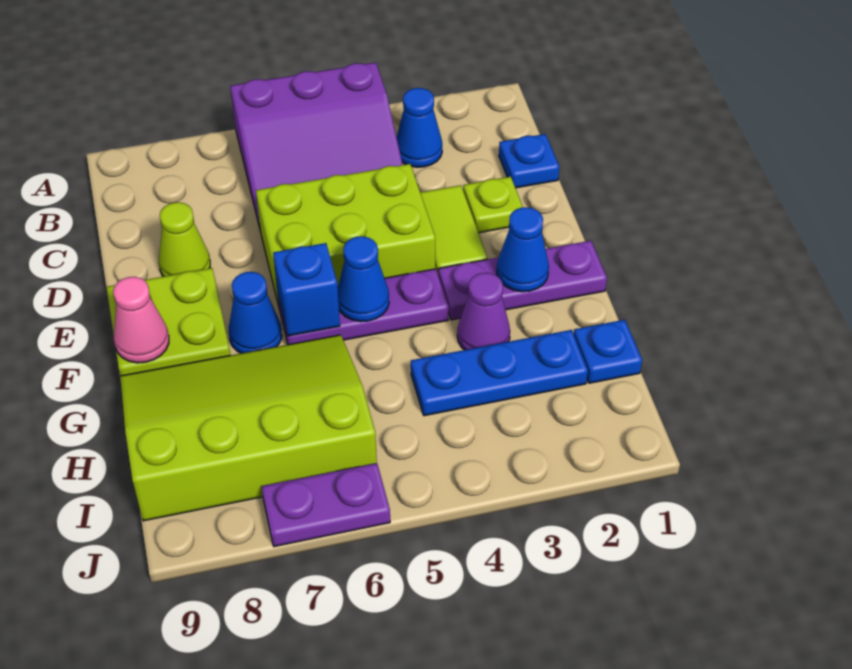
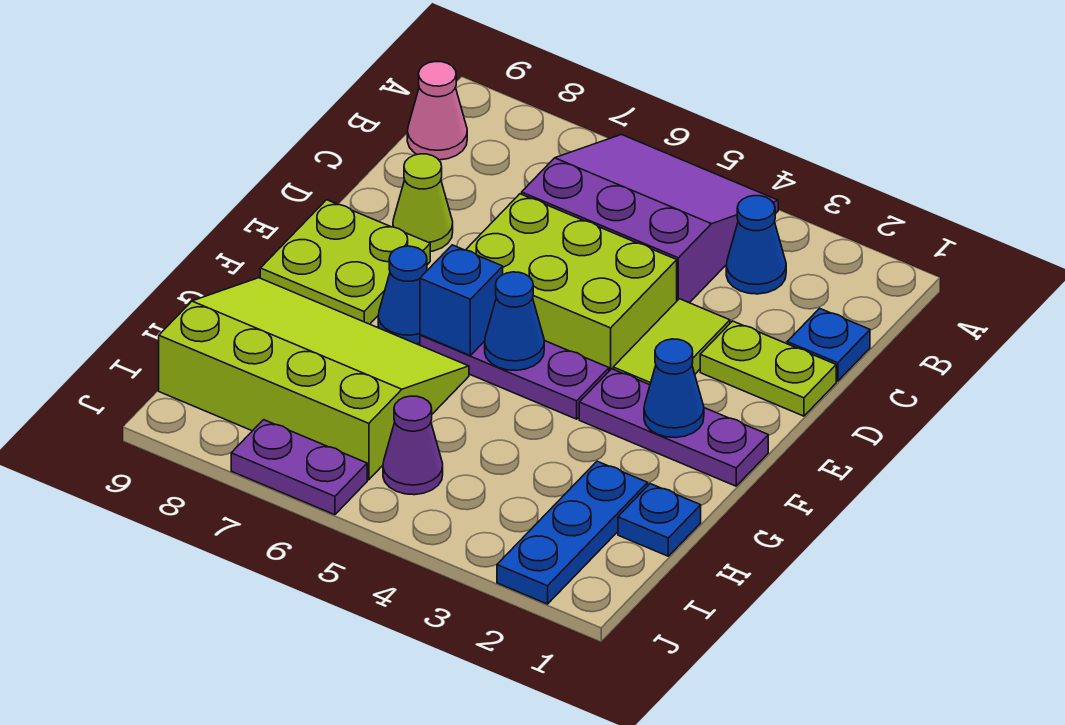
purple slope A4:C6 level 1 top A -> purple slope A4:C6 level 1 top C
lime plate D2 level 1 -> lime plate D1:D2 level 1
pink cone F9 level 2 -> pink cone B9 level 1
purple cone G3 level 1 -> purple cone I5 level 1
blue plate H2:H4 level 1 -> blue plate H2:J2 level 1

